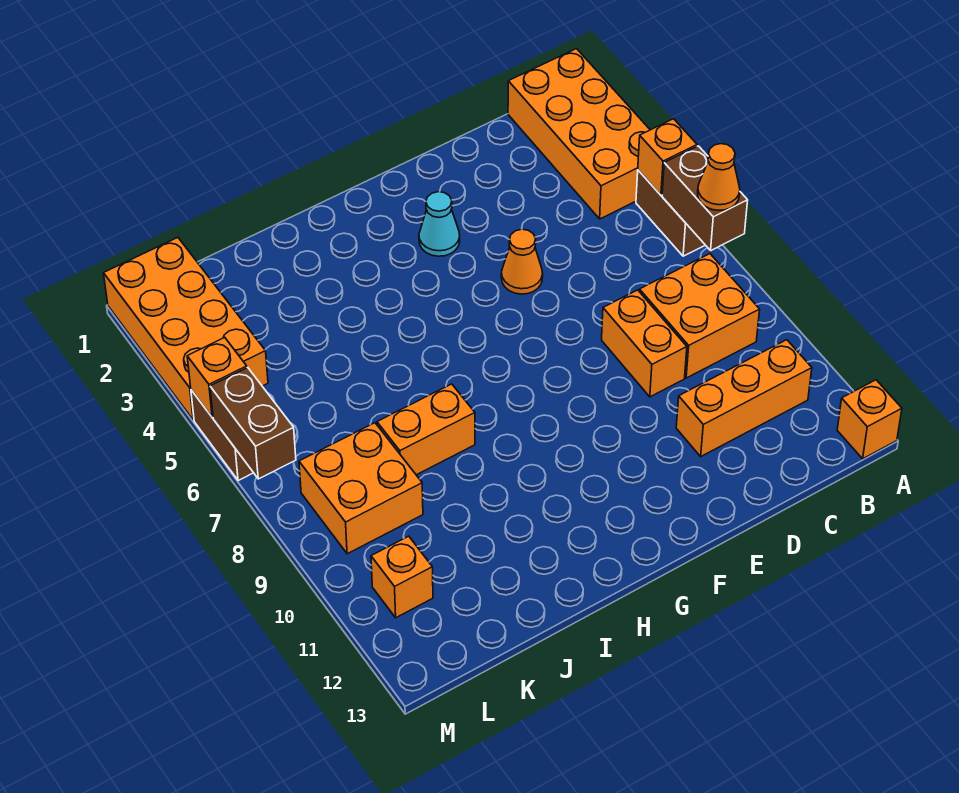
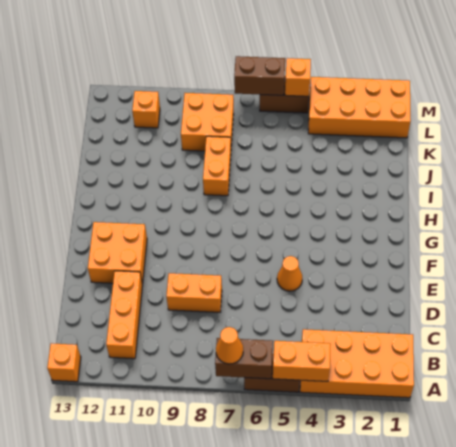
orange brick A5 level 2 -> orange brick A4:A5 level 2
orange brick B8:C9 level 1 -> orange brick E11:F12 level 1
cyan cone F3 level 1 -> none

